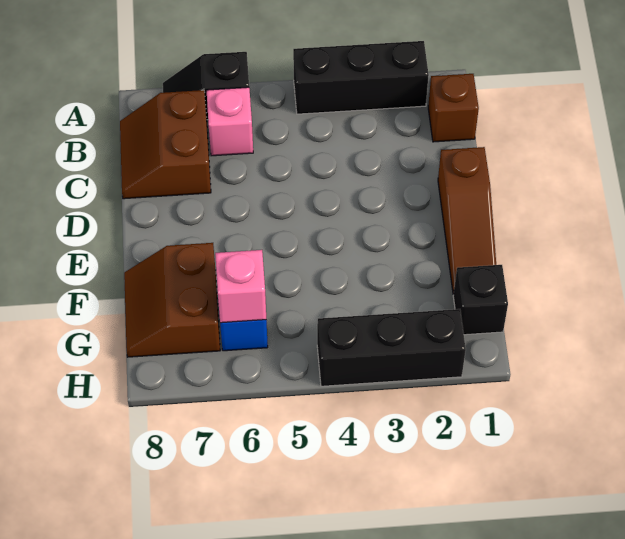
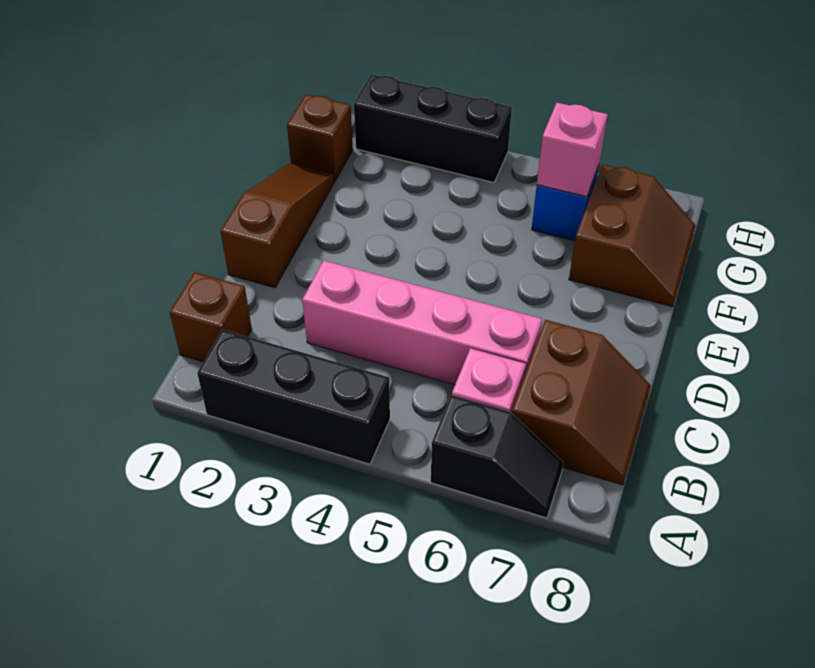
none -> pink brick C3:C6 level 1
black brick G1 level 1 -> brown brick G1 level 1

